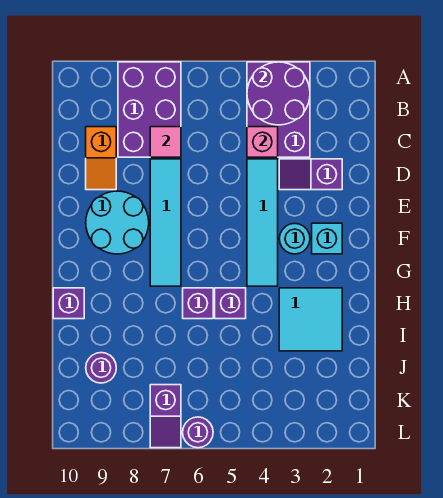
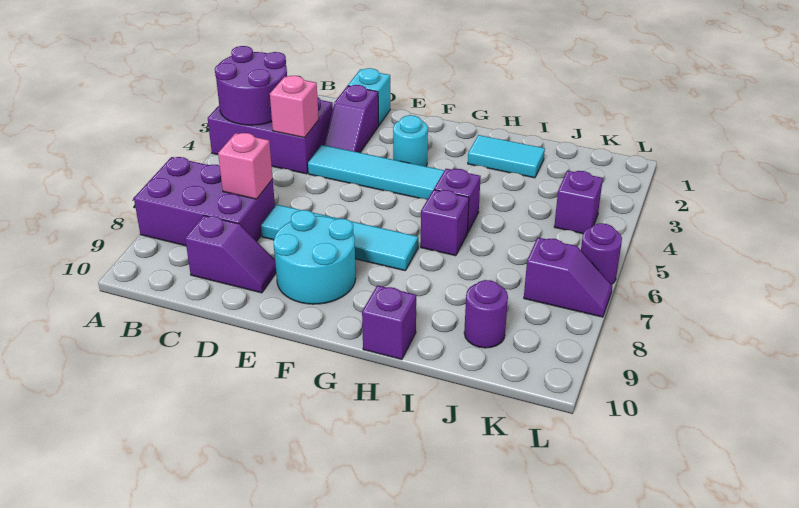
pink tile C7 level 2 -> pink brick C7 level 2
orange slope C9:D9 level 1 top C -> purple slope C9:D9 level 1 top C
cyan brick F2 level 1 -> cyan brick D1 level 1
cyan tile H2:I3 level 1 -> cyan tile H2:I2 level 1
none -> purple brick K4 level 1

